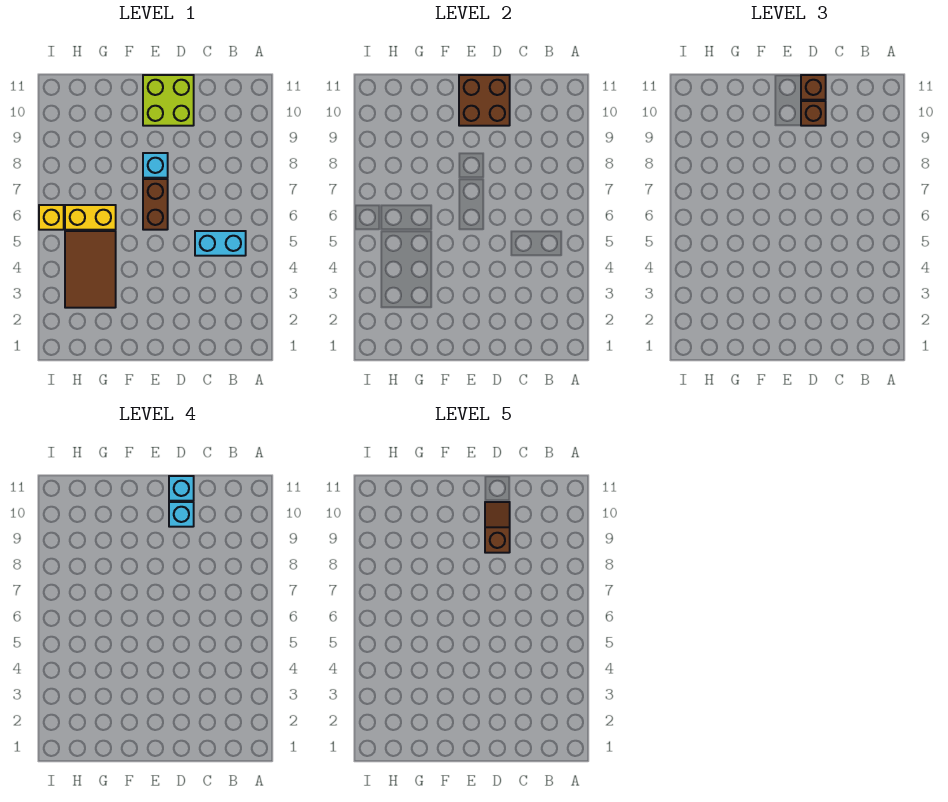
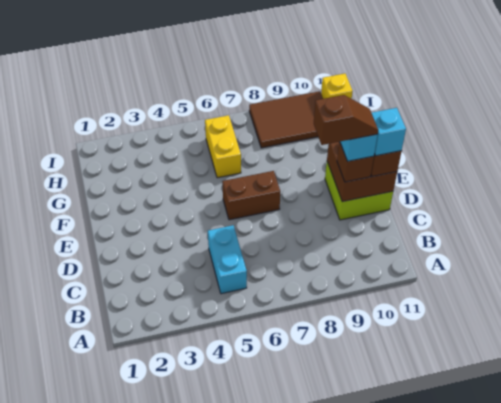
cyan brick E8 level 1 -> none
brown tile G3:H5 level 1 -> brown tile H8:I10 level 1
yellow brick I6 level 1 -> yellow brick I11 level 1

